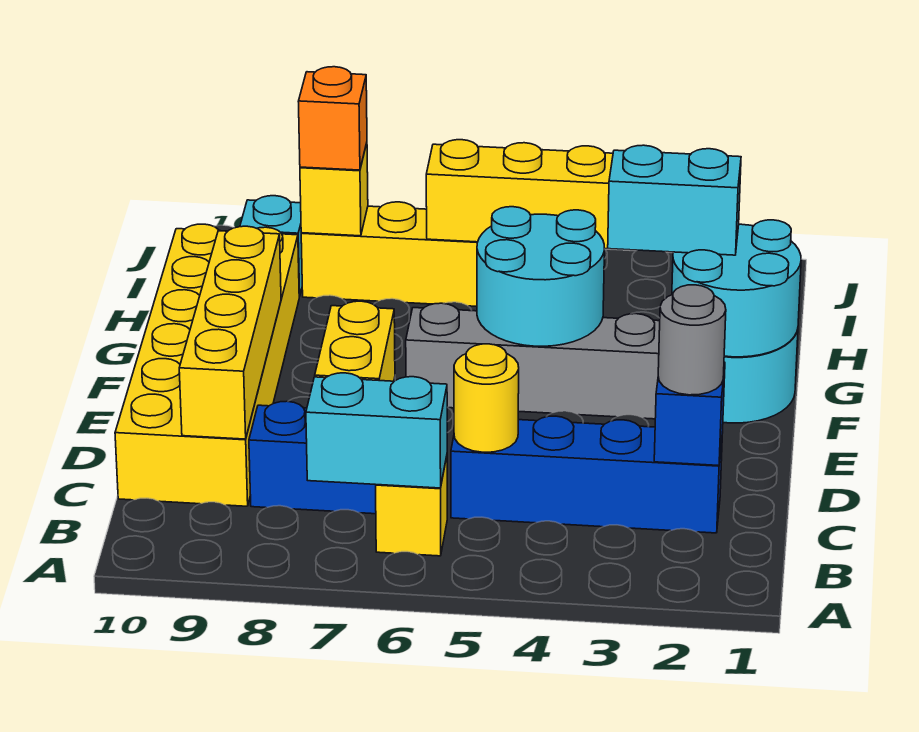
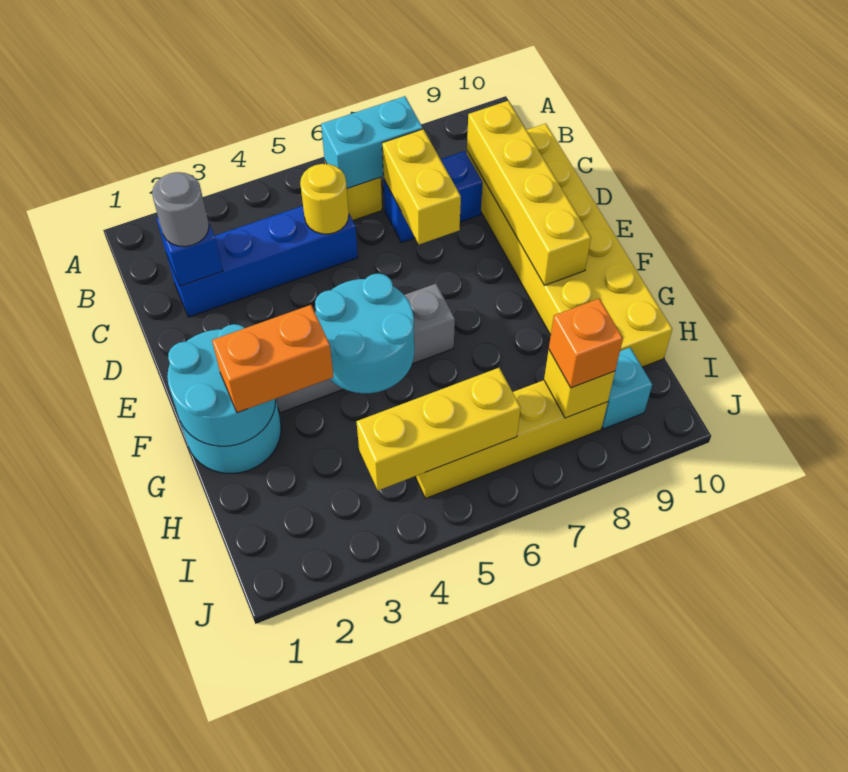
cyan brick G2:G3 level 3 -> orange brick G2:G3 level 3

